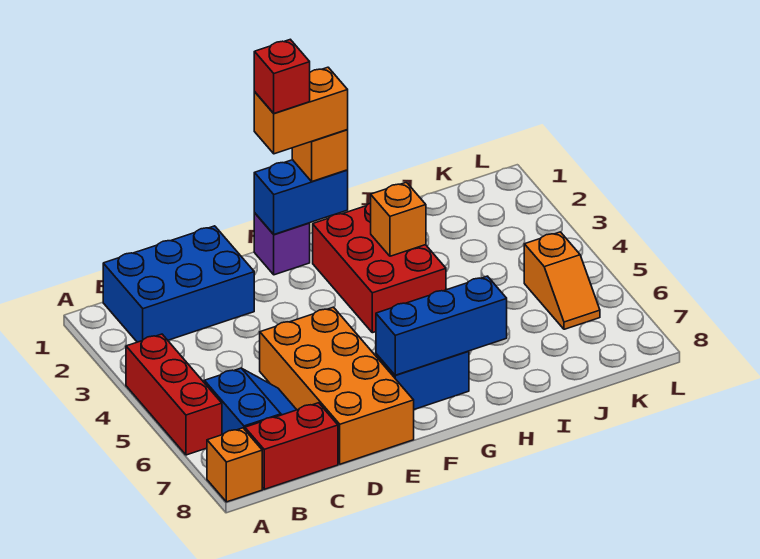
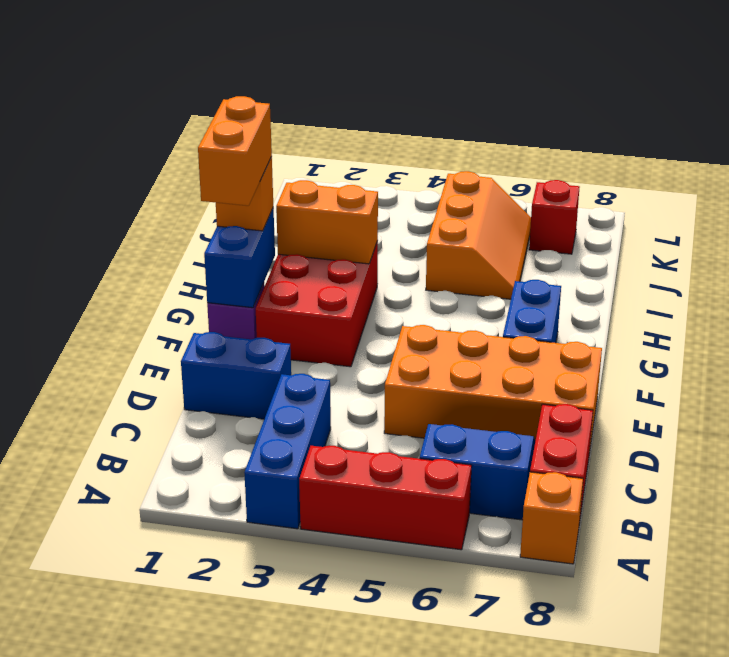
blue brick B1:D2 level 1 -> blue brick D1:D2 level 1
red brick F1 level 5 -> red brick K7 level 1
blue brick F7:H7 level 2 -> blue brick A3:C3 level 1
red brick G2:H4 level 1 -> red brick F2:H3 level 1
orange brick H3 level 2 -> orange brick H2:H3 level 2
orange slope K5:K6 level 1 top 5 -> orange slope I5:K6 level 1 top 5

